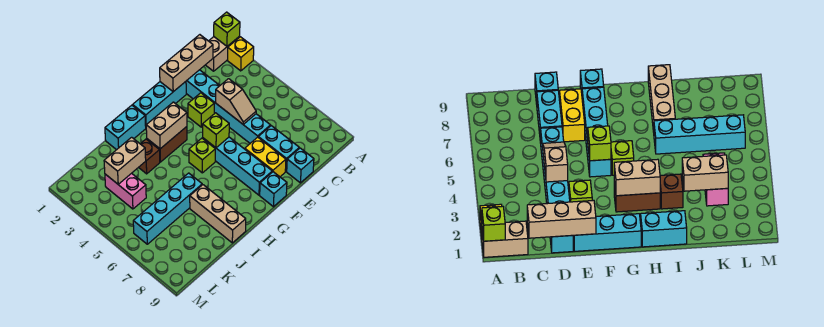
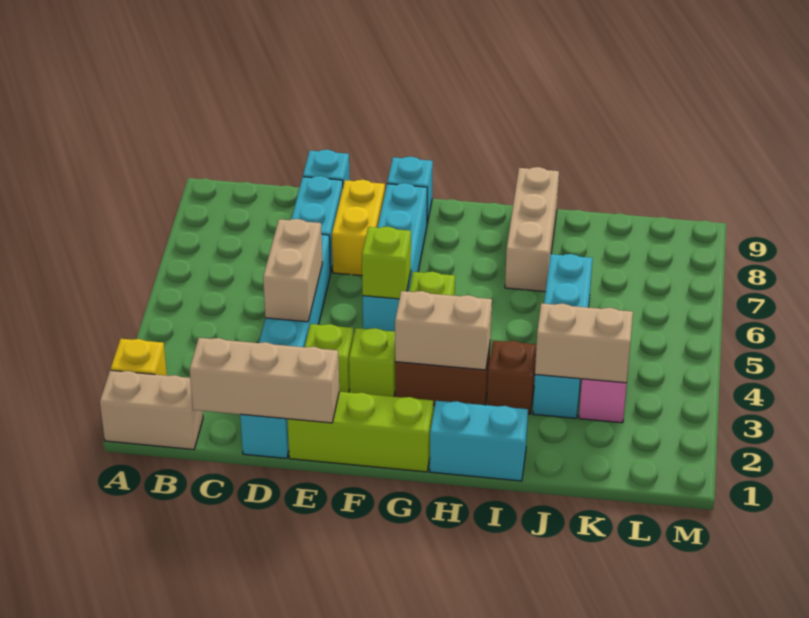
lime brick A1 level 2 -> lime brick F3 level 1
tan slope D4:D5 level 2 top 4 -> tan brick D4:D5 level 2
cyan brick E1:G1 level 1 -> lime brick E1:G1 level 1
cyan brick I6:L6 level 1 -> cyan brick J3:J6 level 1

